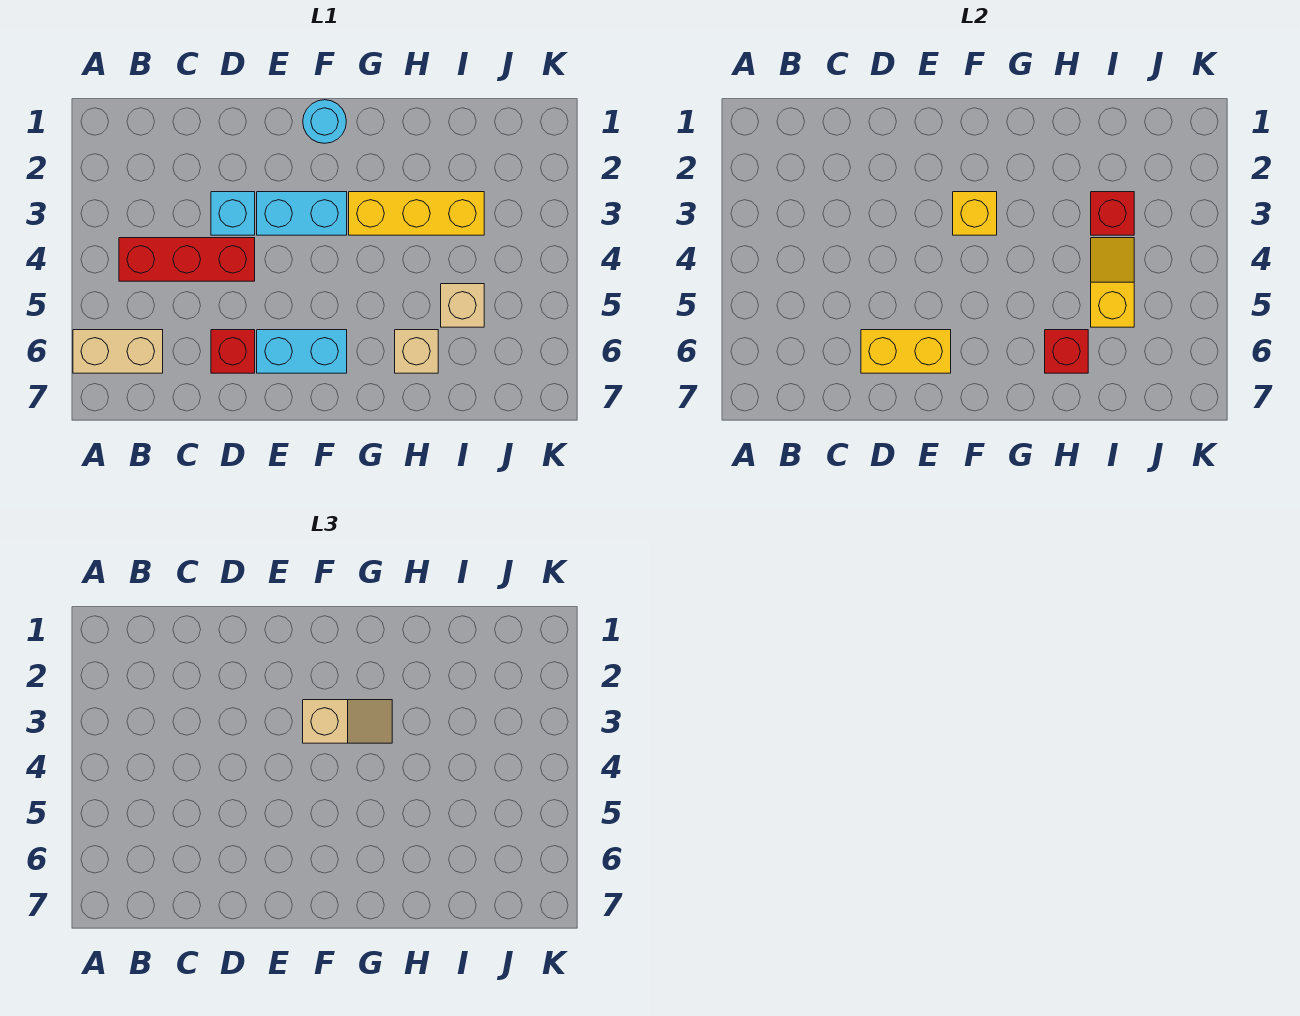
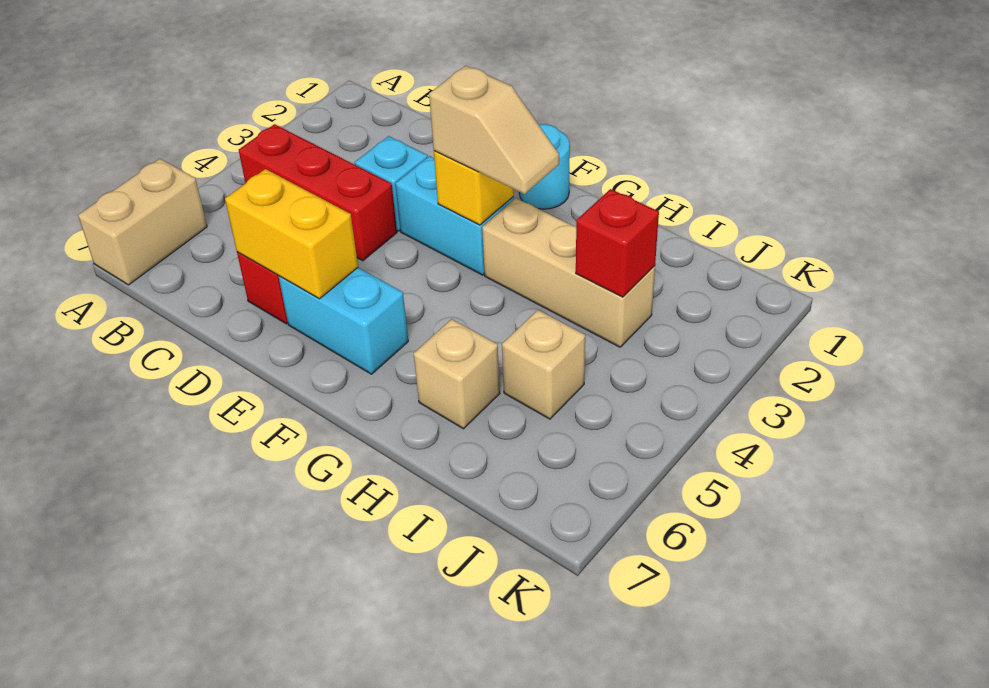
tan brick A6:B6 level 1 -> tan brick A6:A7 level 1
yellow brick G3:I3 level 1 -> tan brick G3:I3 level 1
red brick H6 level 2 -> none
yellow slope I4:I5 level 2 top 5 -> none

